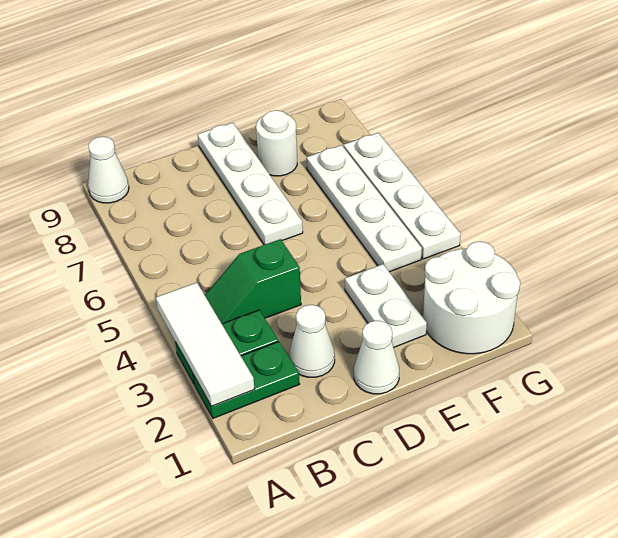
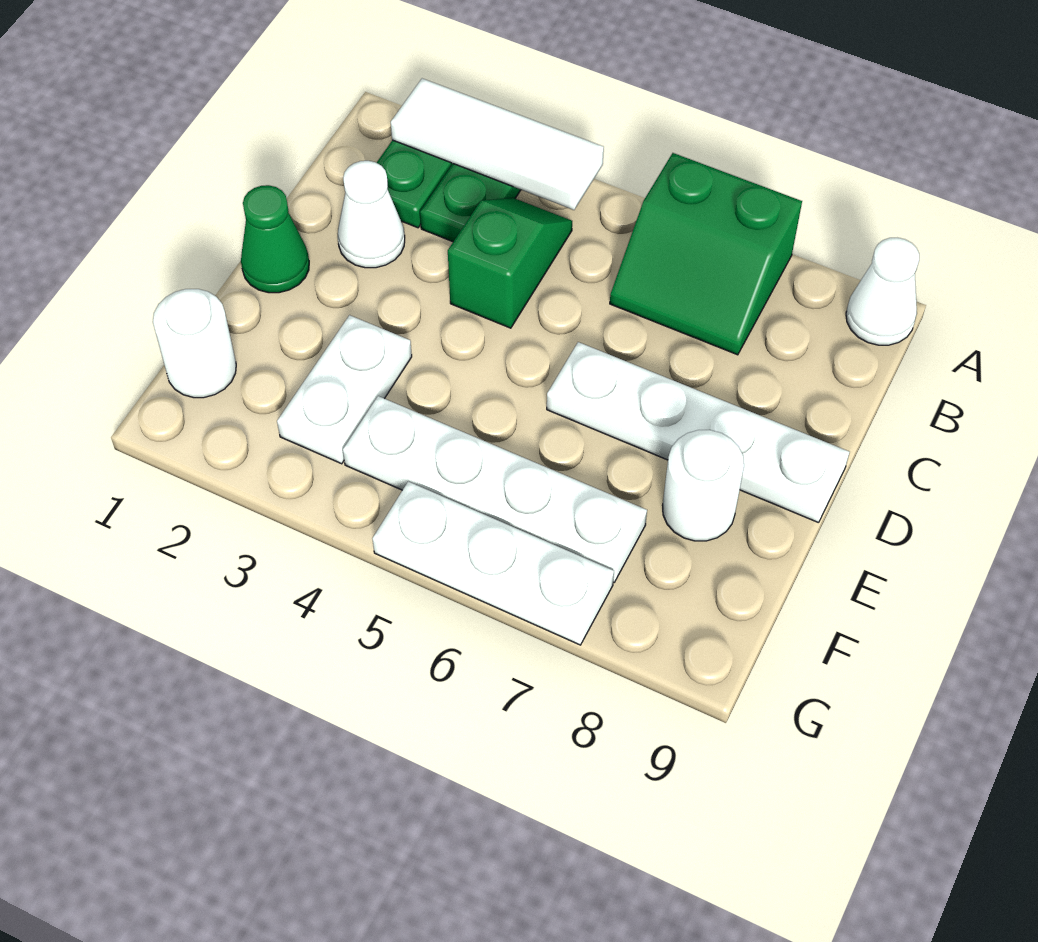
none -> green slope A6:B7 level 1 top A
white cone D1 level 1 -> green cone D1 level 1
white plate E2:E3 level 1 -> white plate E3:F3 level 1
white round brick F1:G2 level 1 -> white round brick F1 level 1
white plate G4:G7 level 1 -> white plate G5:G7 level 1

